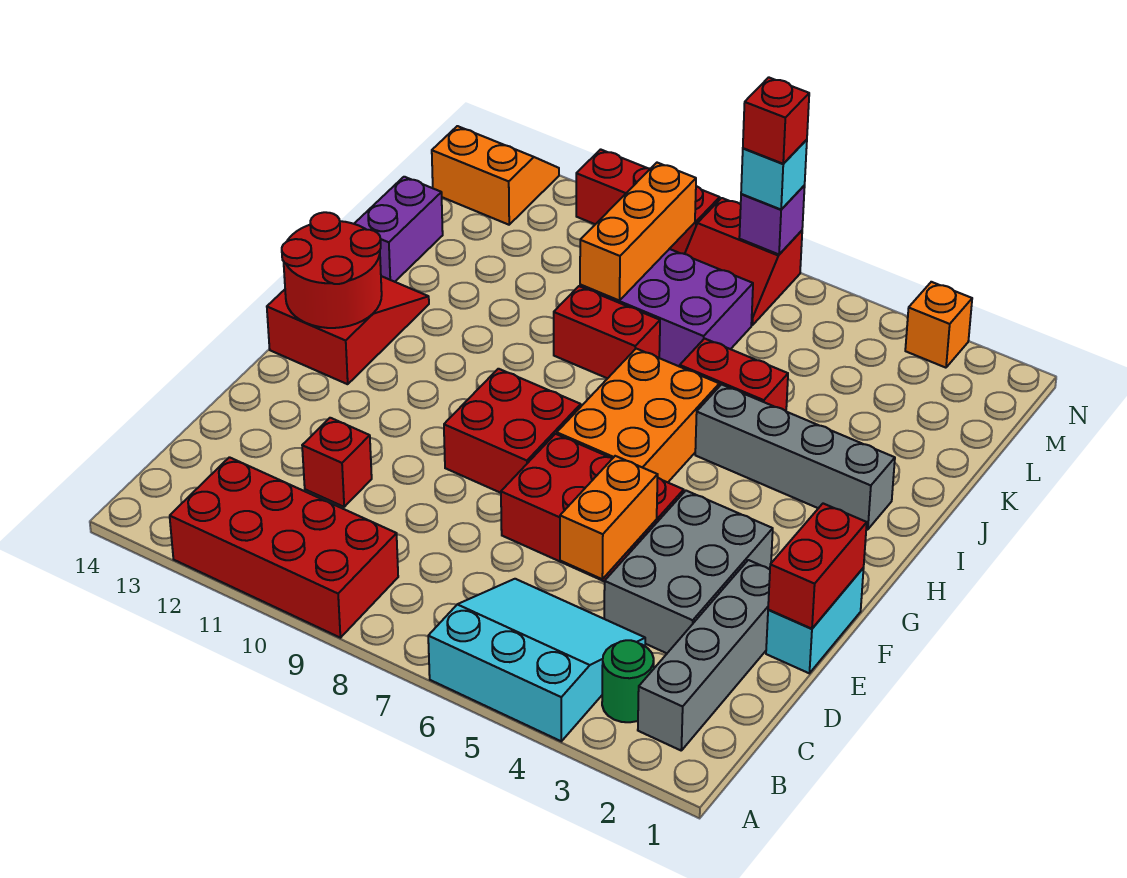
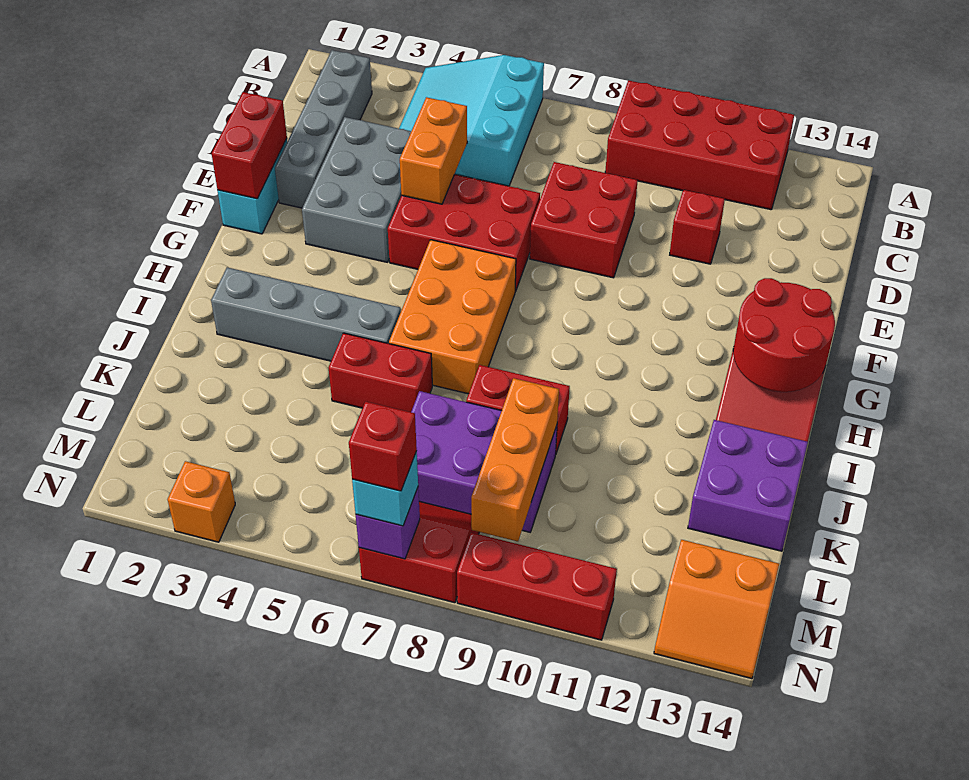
cyan slope A4:C6 level 1 top A -> cyan slope A4:C6 level 1 top 6
green round brick B3 level 1 -> none
red brick F8:G9 level 1 -> red brick D8:E9 level 1
purple brick J14:K14 level 1 -> purple brick J13:K14 level 1

